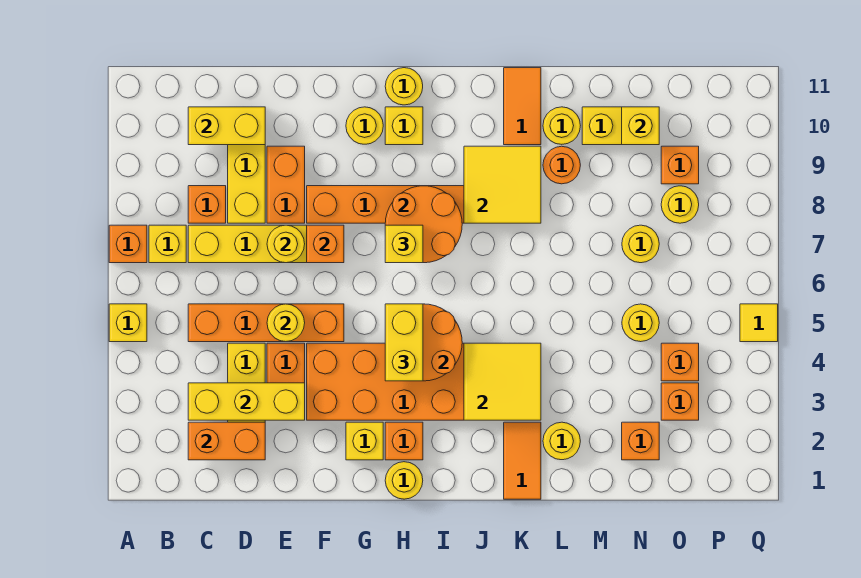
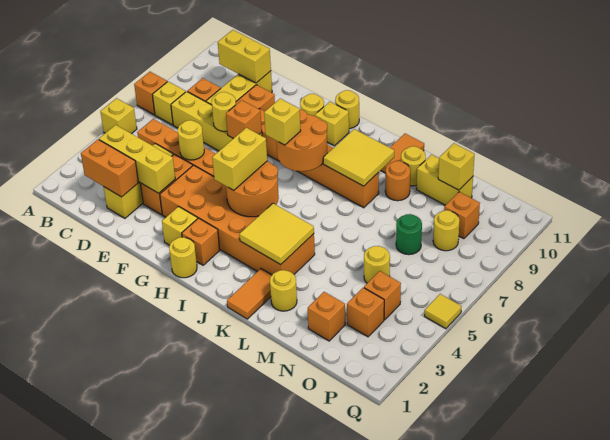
yellow round brick N7 level 1 -> green round brick N7 level 1

